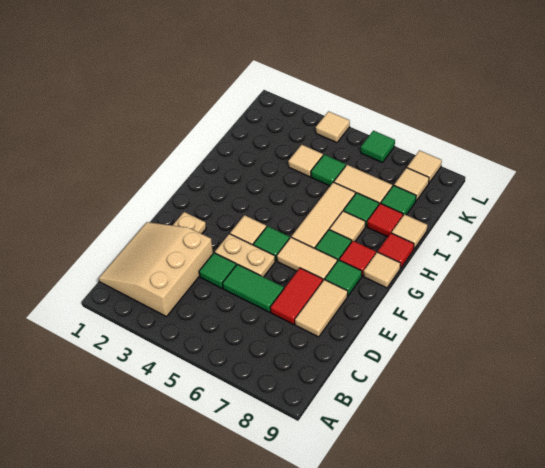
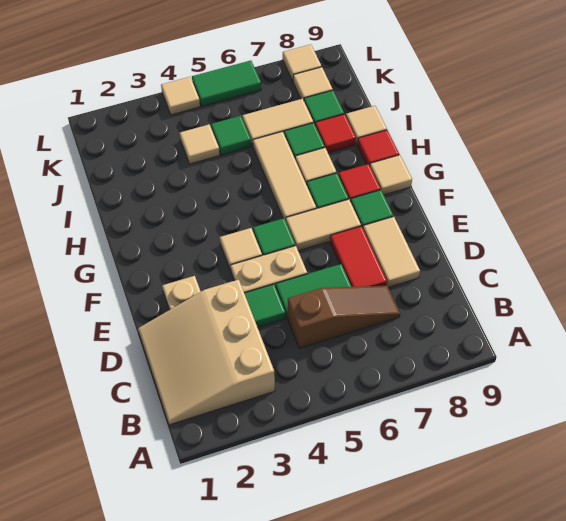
none -> brown slope C5:C7 level 1 top 5
green tile L6 level 1 -> green tile L5:L6 level 1

